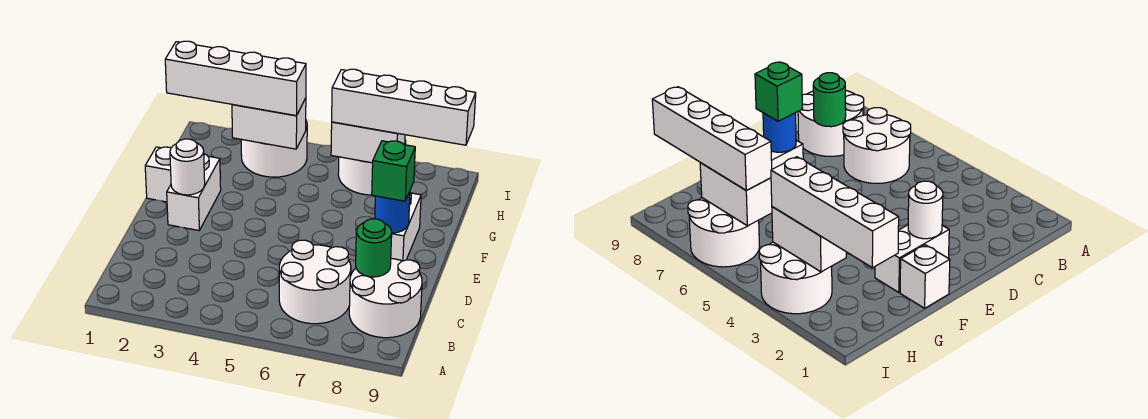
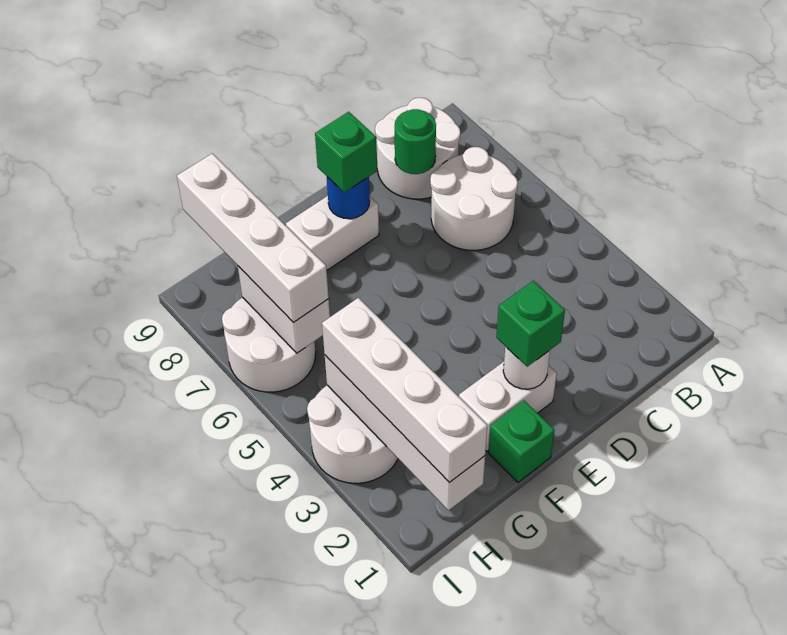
none -> green brick E2 level 3
white brick F1 level 1 -> green brick F1 level 1
white brick H3:H4 level 2 -> white brick H1:H4 level 2

